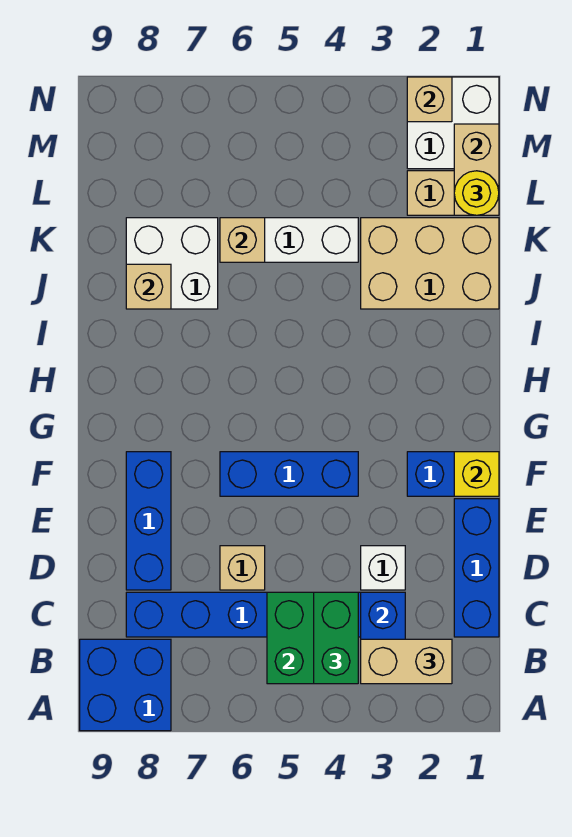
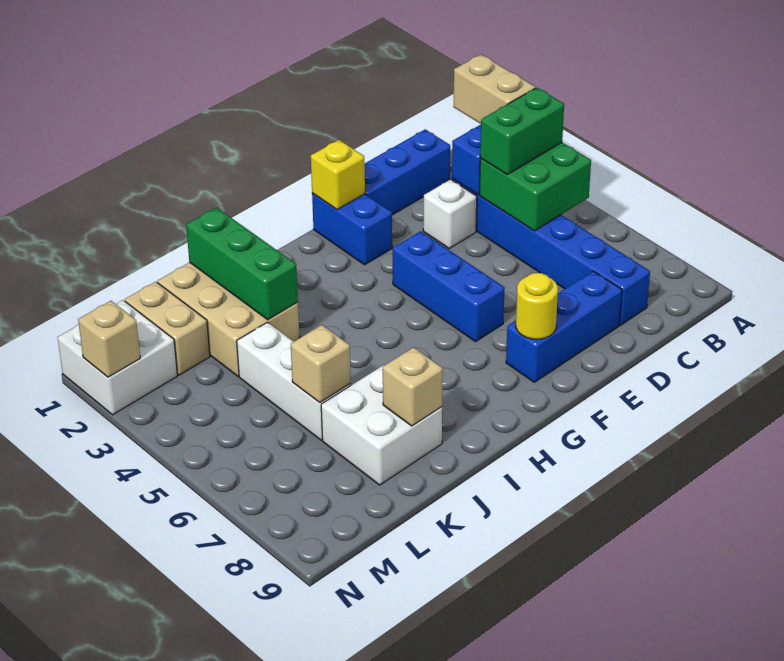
blue brick A8:B9 level 1 -> none
tan brick D6 level 1 -> none
none -> green brick J1:J3 level 2
tan brick L1:M1 level 2 -> none
yellow round brick L1 level 3 -> yellow round brick F8 level 2

